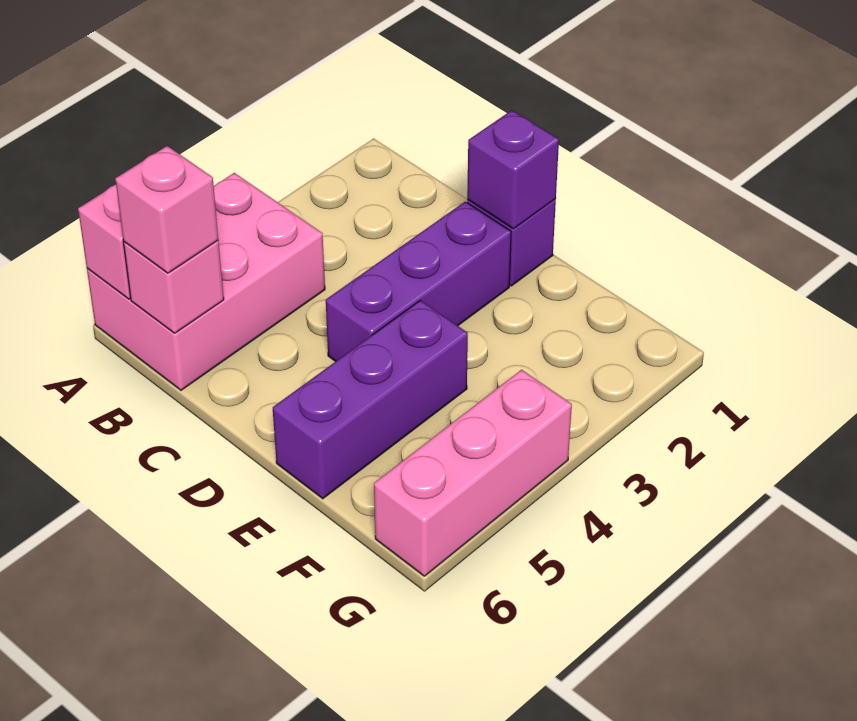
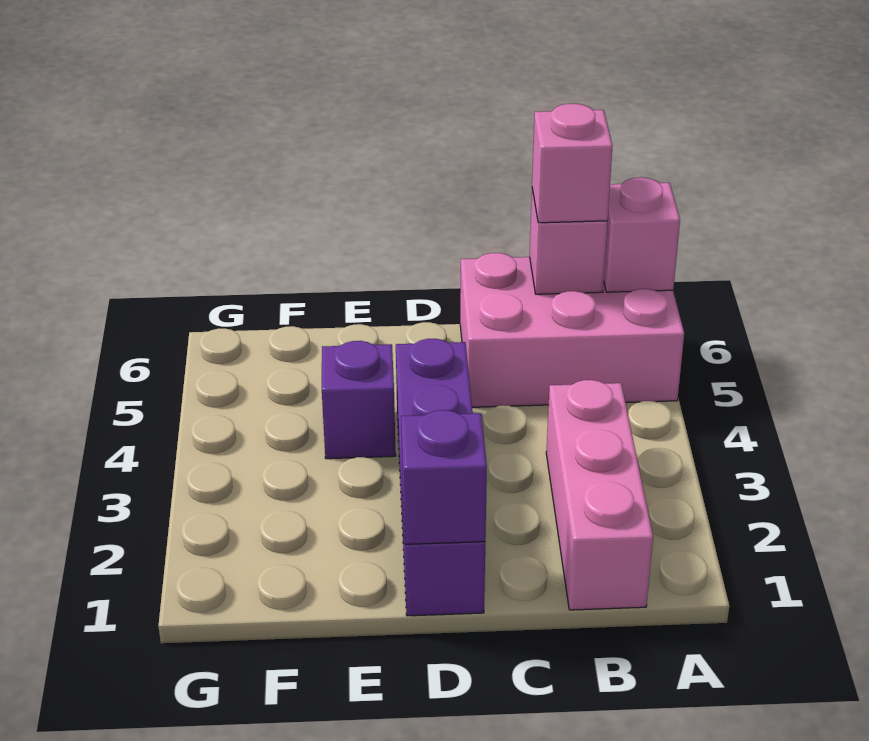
pink brick A4:B6 level 1 -> pink brick A5:C6 level 1
purple brick E4:E6 level 1 -> purple brick E4 level 1
pink brick G4:G6 level 1 -> pink brick B1:B3 level 1

